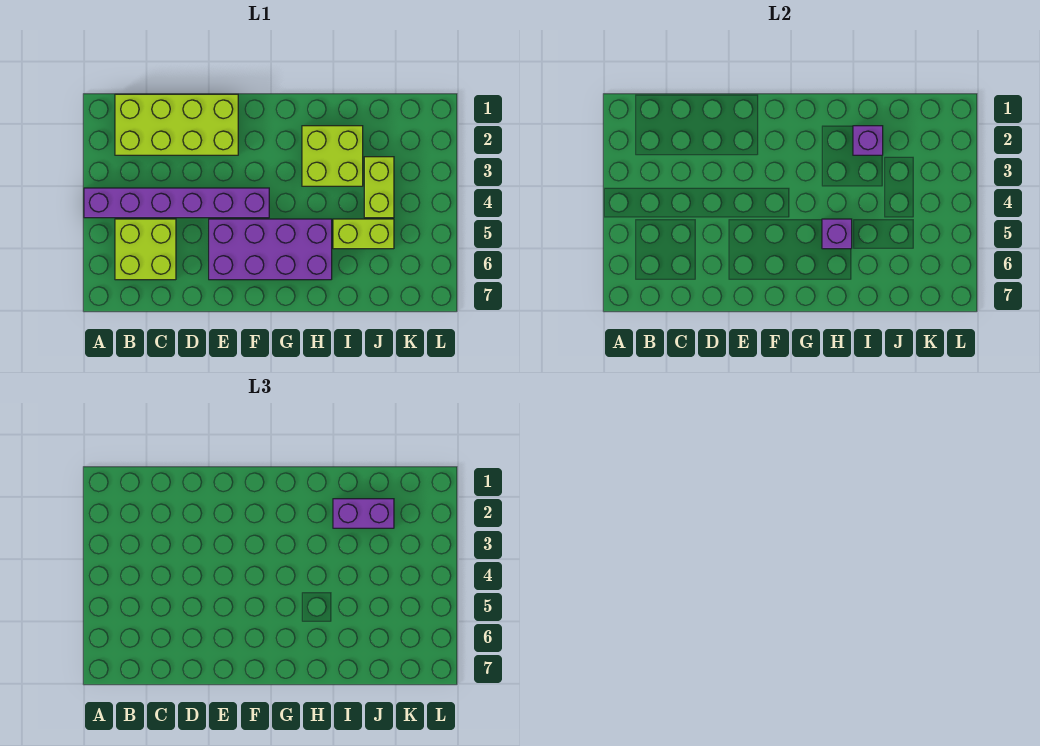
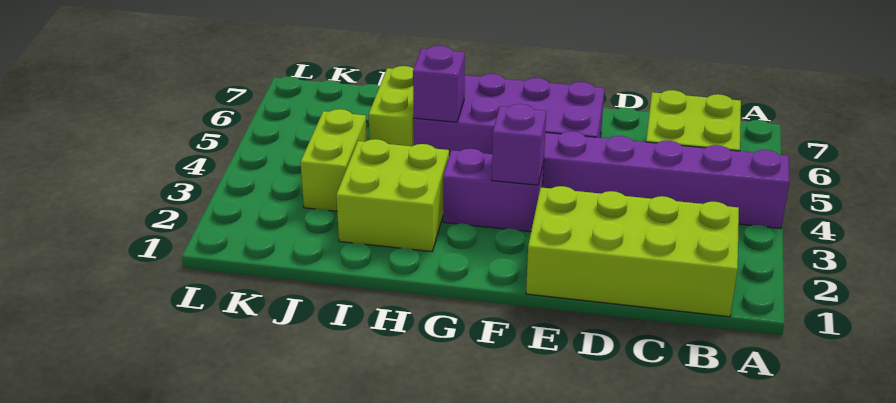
purple brick I2 level 2 -> purple brick F3 level 2
purple brick I2:J2 level 3 -> purple brick F3:G3 level 1
lime brick I5:J5 level 1 -> lime brick I5:I6 level 1

